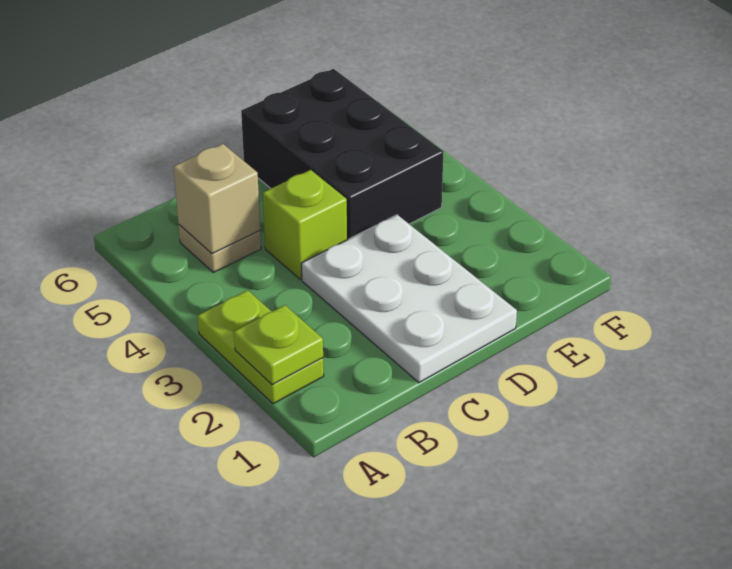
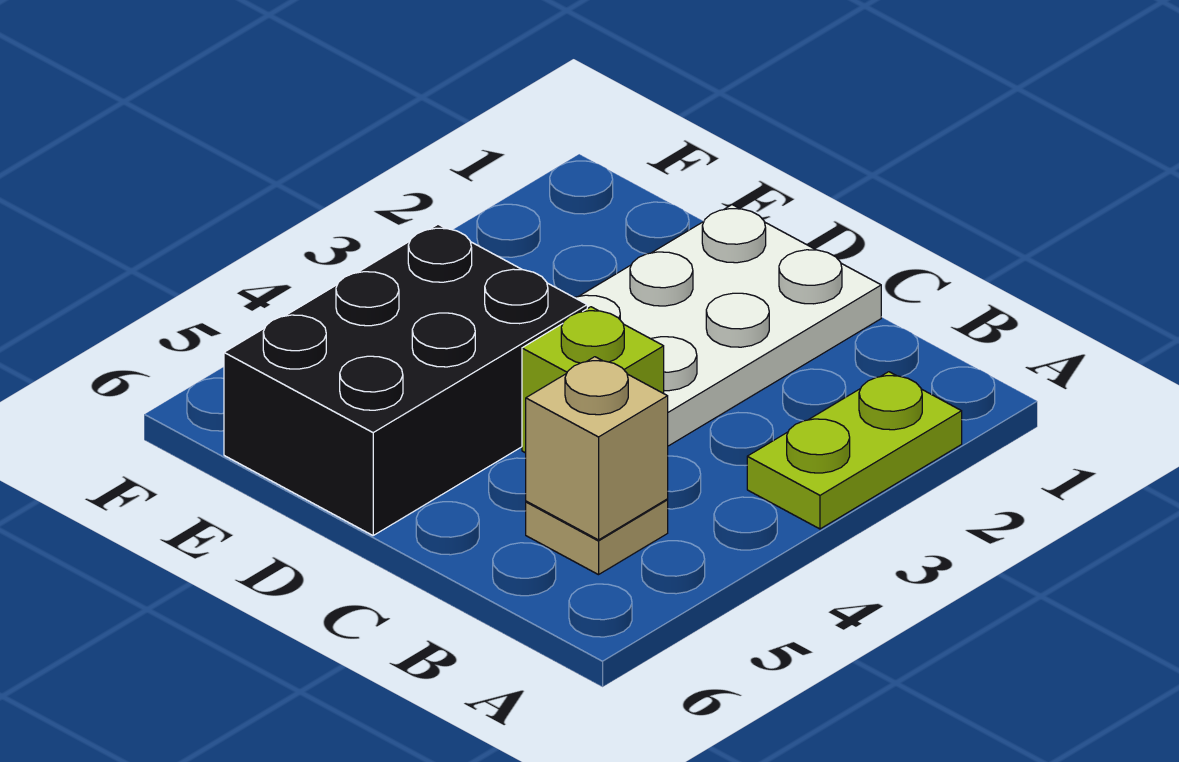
lime plate A2 level 2 -> none

